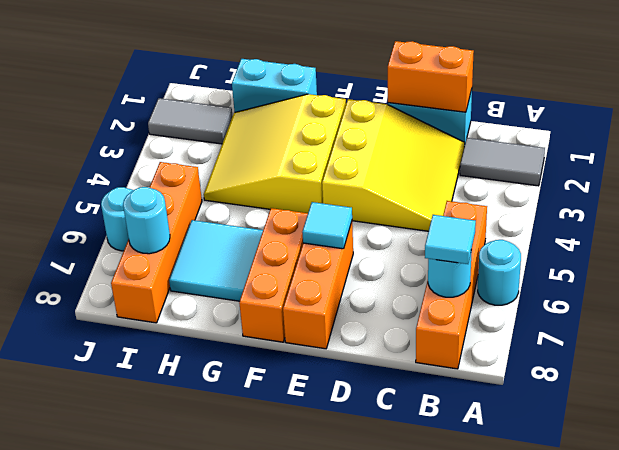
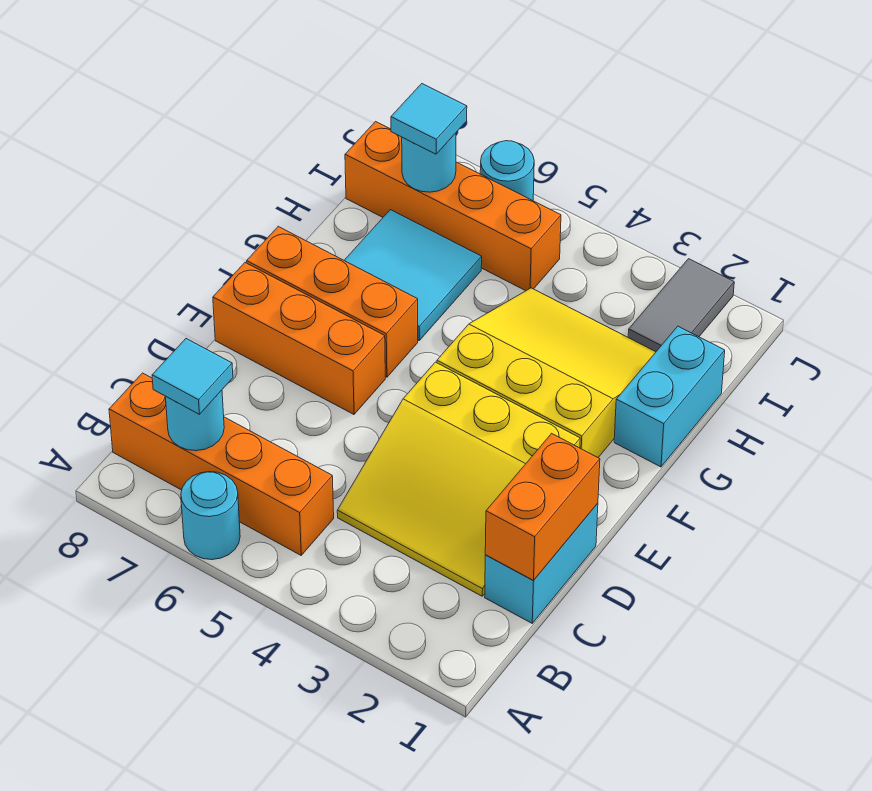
grey tile A2:B2 level 1 -> none
cyan tile E6 level 2 -> cyan tile I7 level 3

